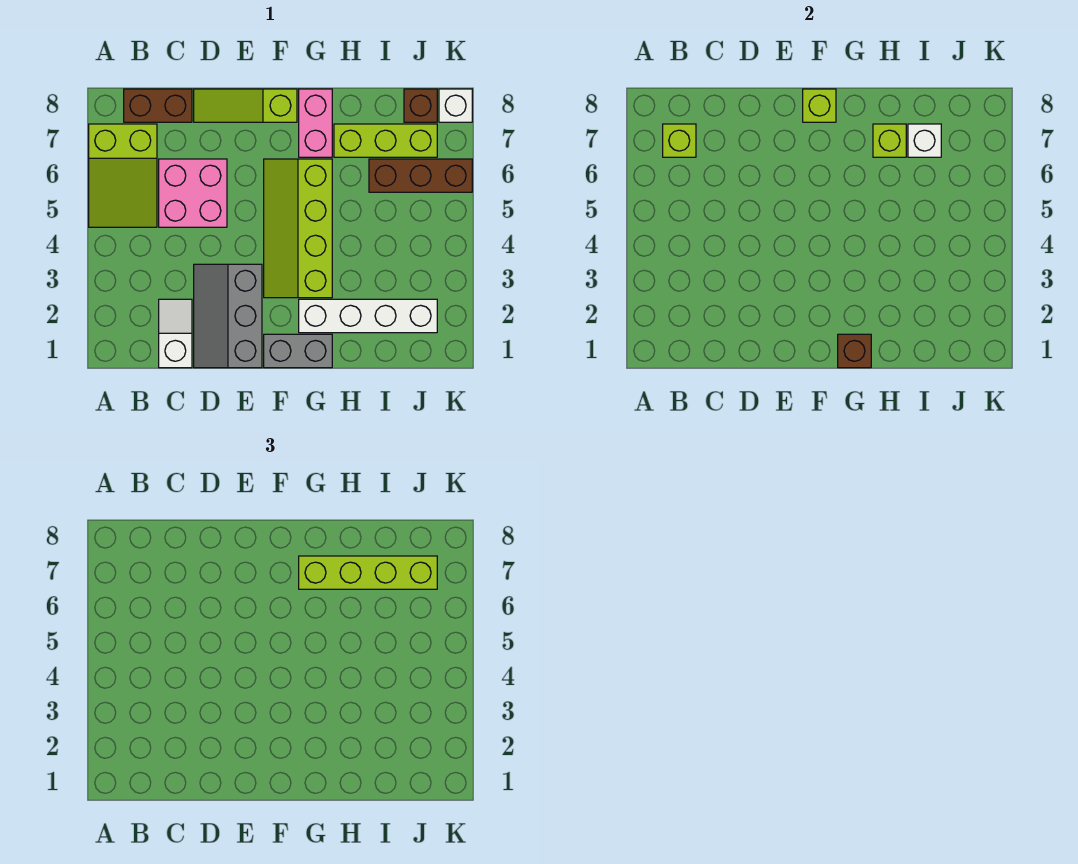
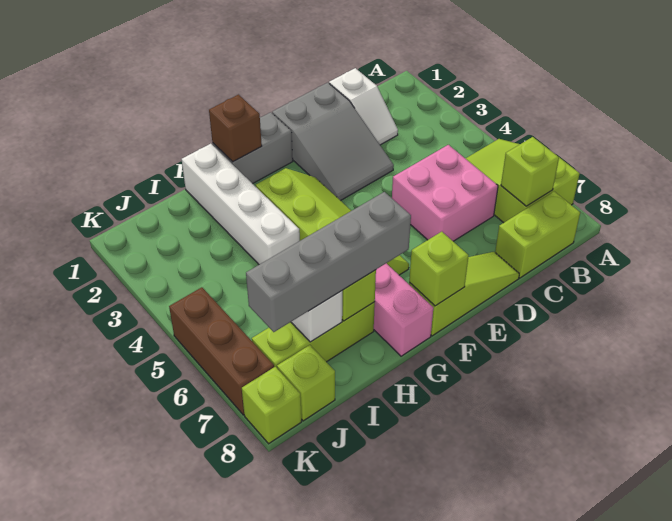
brown brick B8:C8 level 1 -> lime brick B8:C8 level 1
grey slope D1:E3 level 1 top E -> grey slope D1:E3 level 1 top 1
white brick G2:J2 level 1 -> white brick H1:H4 level 1
lime brick G7:J7 level 3 -> grey brick G7:J7 level 3
brown brick I6:K6 level 1 -> brown brick K5:K7 level 1
brown brick J8 level 1 -> lime brick J8 level 1
white brick K8 level 1 -> lime brick K8 level 1

